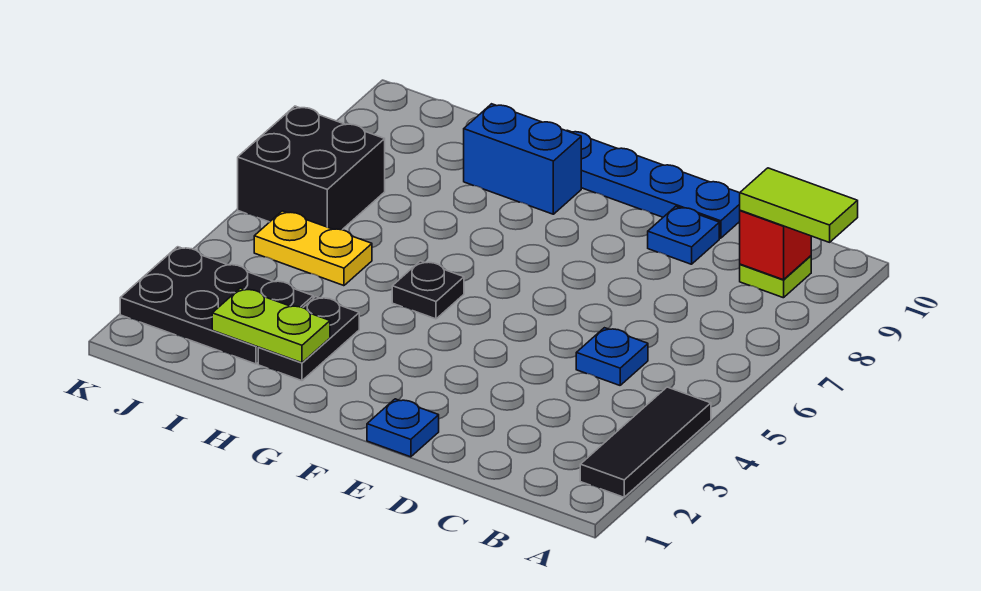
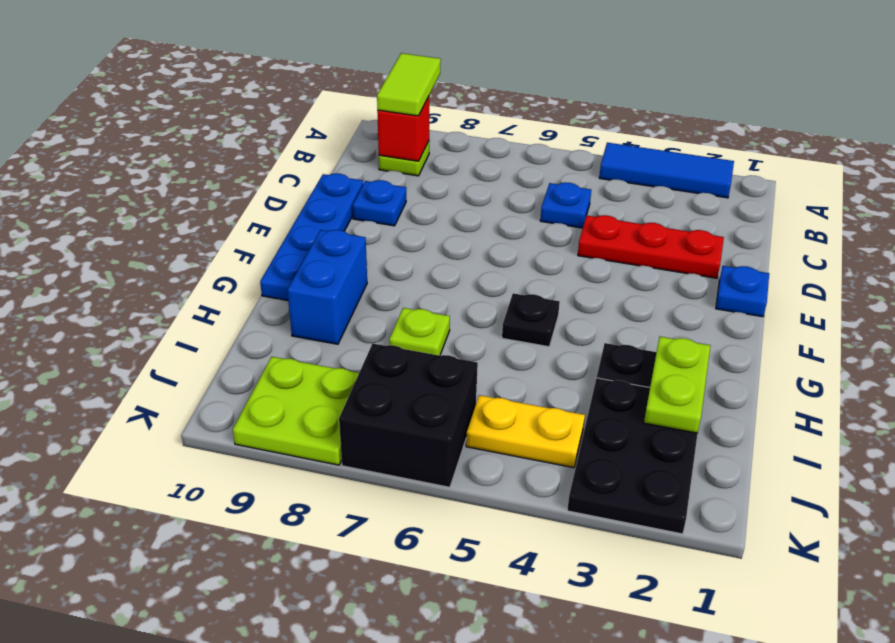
black tile A2:A4 level 1 -> blue tile A2:A4 level 1
none -> red plate D2:D4 level 1
none -> lime plate H7 level 1
yellow plate I5:J5 level 1 -> yellow plate J4:J5 level 1
none -> lime plate J8:K9 level 1

